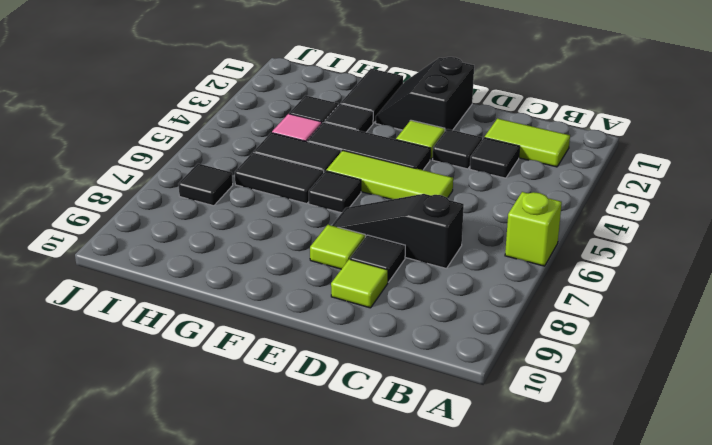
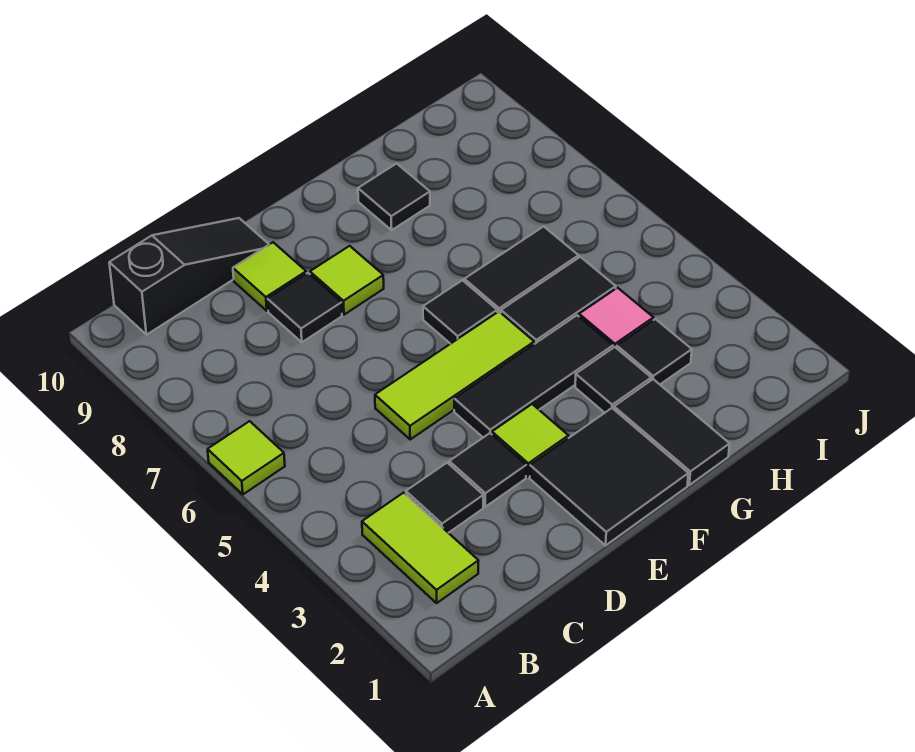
lime brick A6 level 1 -> lime tile A6 level 1
lime tile B2:C2 level 1 -> lime tile B2:B3 level 1
black slope C7:E7 level 1 top C -> black slope B10:D10 level 1 top B
black slope E1:F2 level 1 top E -> black tile E1:F2 level 1
black tile I7 level 1 -> black tile G9 level 1

